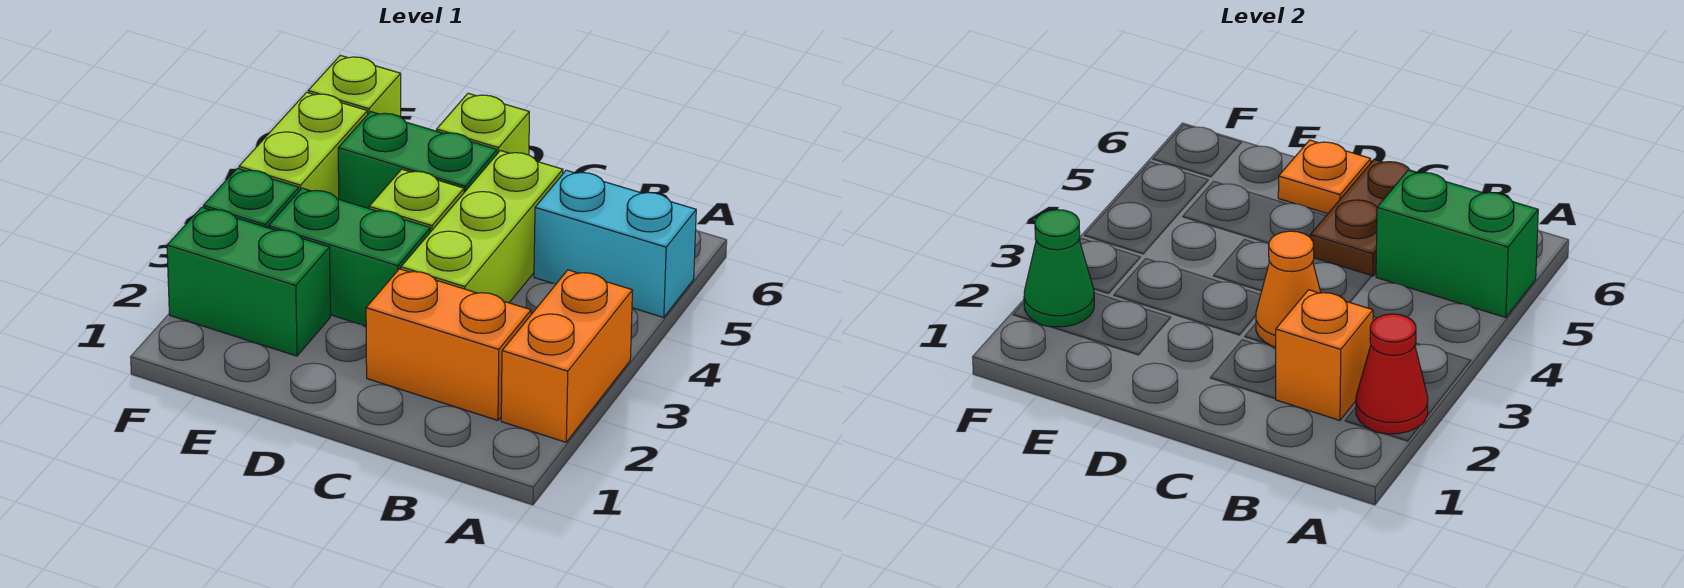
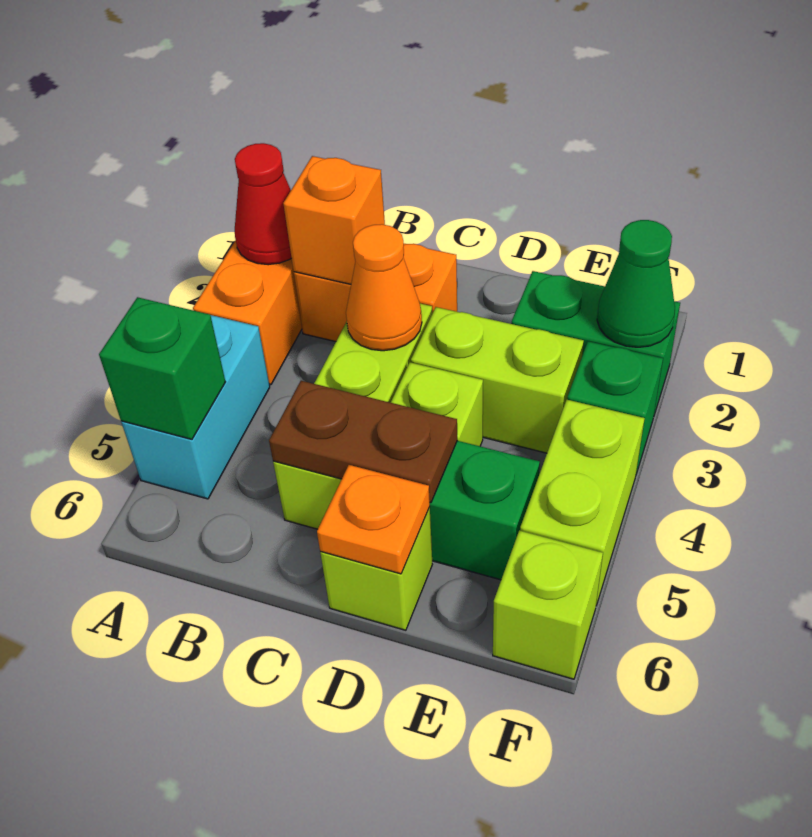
cyan brick A5:B5 level 1 -> cyan brick A4:A5 level 1
green brick A5:B5 level 2 -> green brick A5 level 2
brown plate C5:C6 level 2 -> brown plate C5:D5 level 2
green brick D3:E3 level 1 -> lime brick D3:E3 level 1

